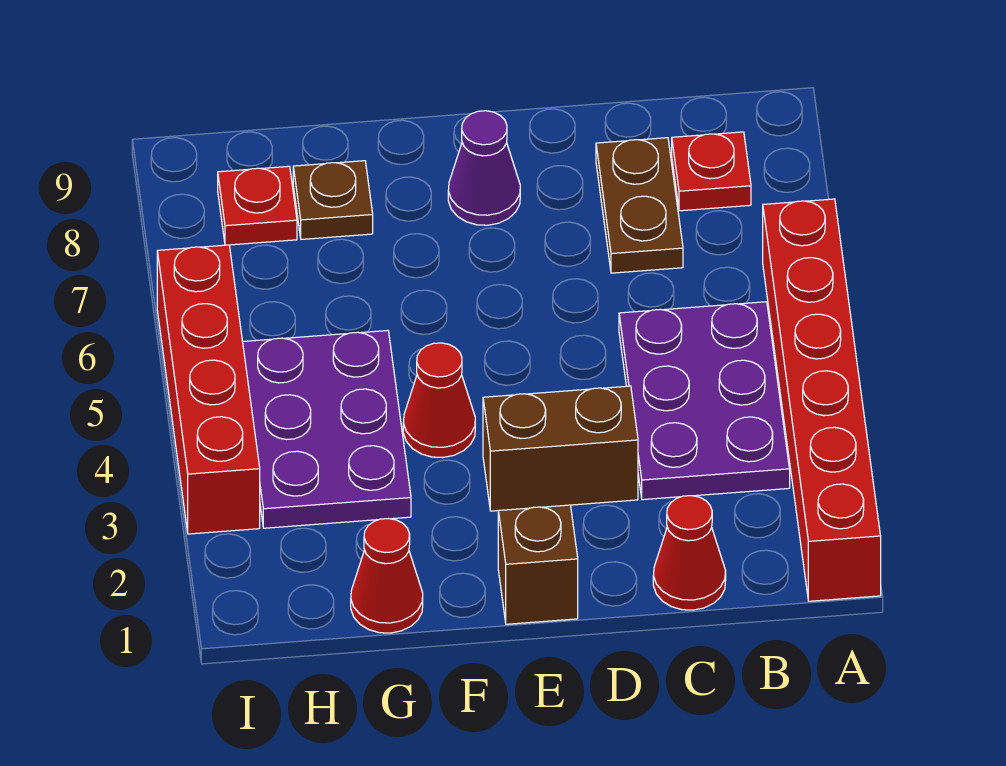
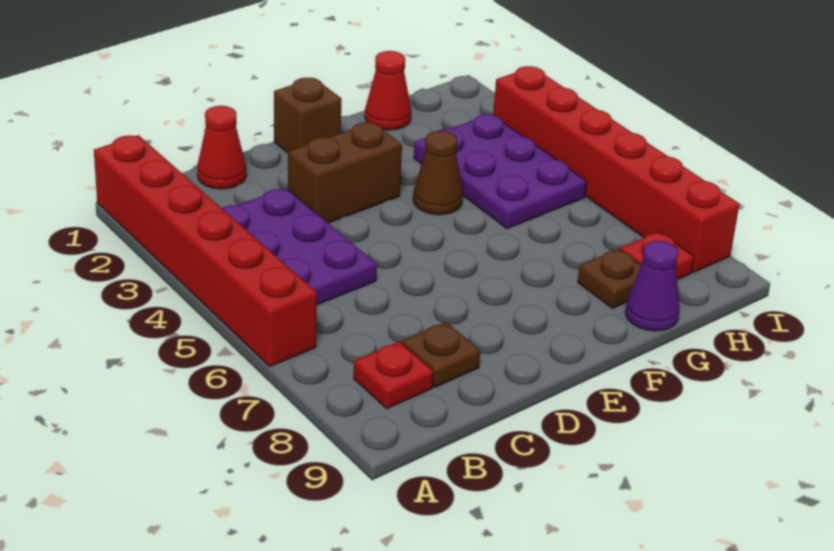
brown plate C7:C8 level 1 -> brown plate C8 level 1
purple cone E8 level 1 -> purple cone G9 level 1
red cone F4 level 1 -> brown cone F4 level 1
red brick I3:I6 level 1 -> red brick I3:I8 level 1

